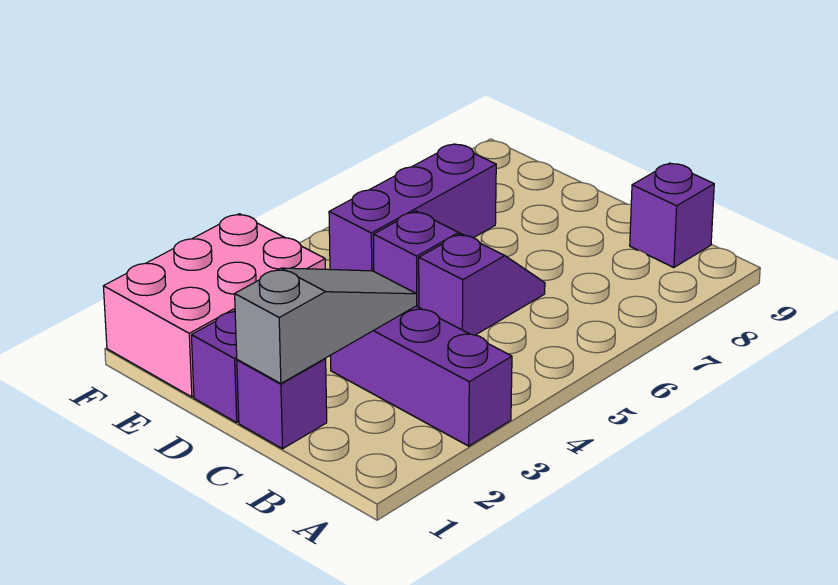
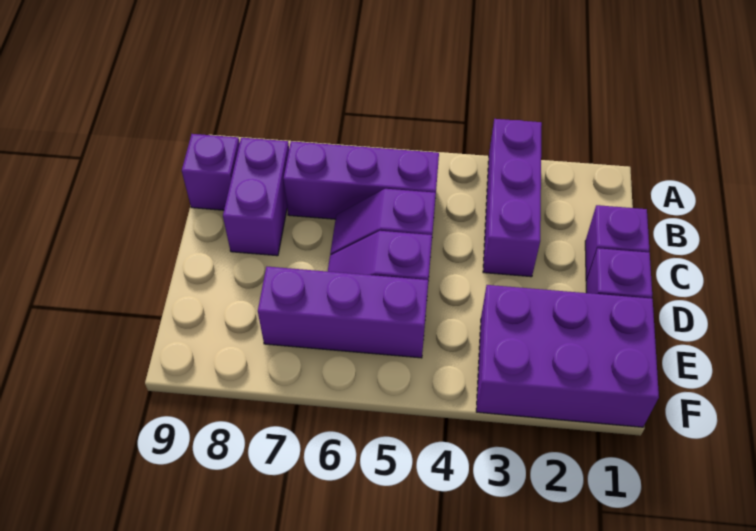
none -> purple brick B5:B7 level 1
none -> purple brick B8:C8 level 1
grey slope C1:C3 level 2 top 1 -> none
pink brick E1:F3 level 1 -> purple brick E1:F3 level 1

